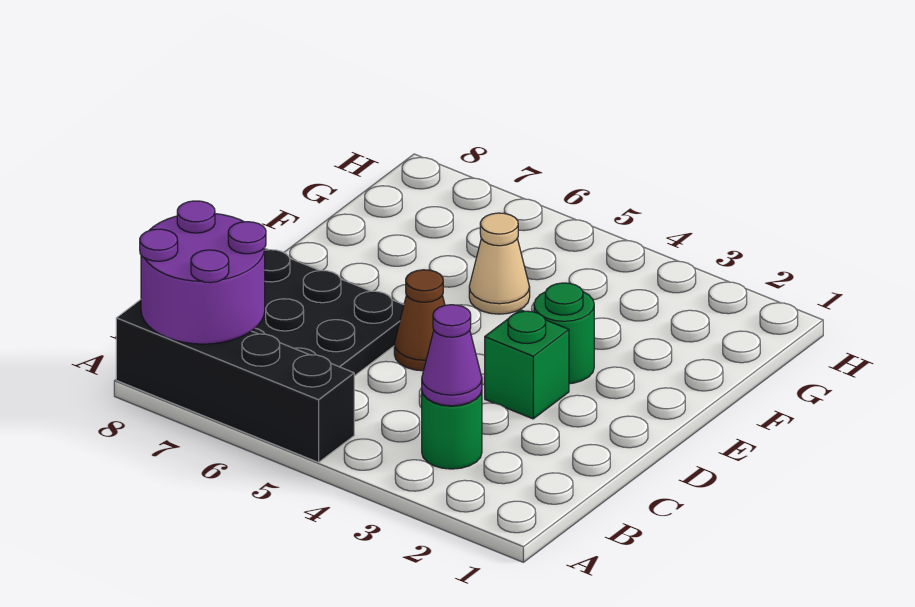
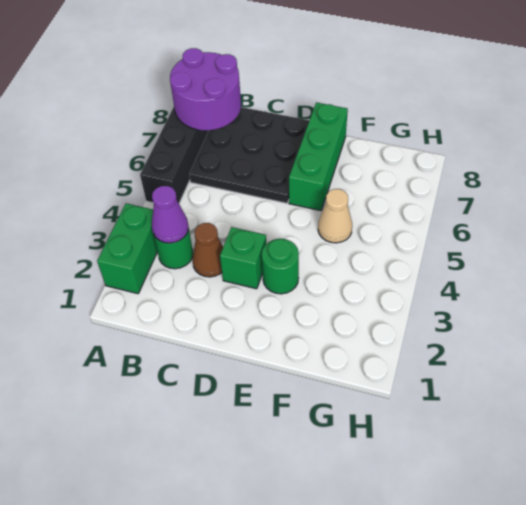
none -> green brick A2:A3 level 1
brown cone D5 level 1 -> brown cone C3 level 1
none -> green brick E6:E8 level 1

